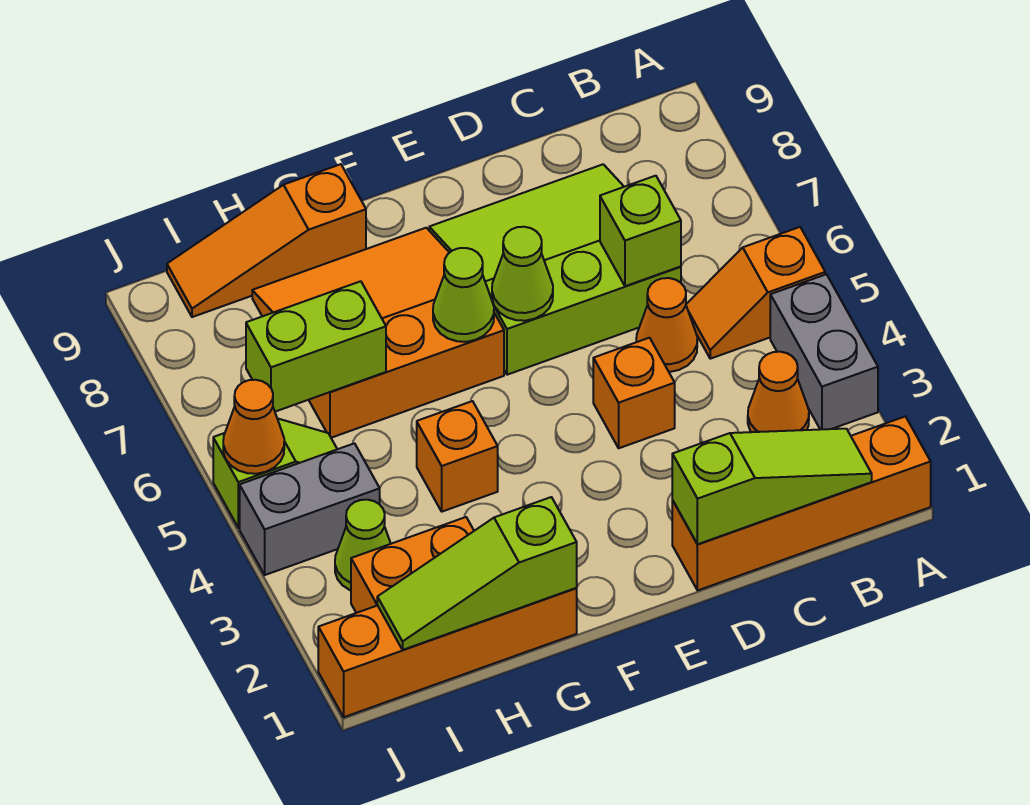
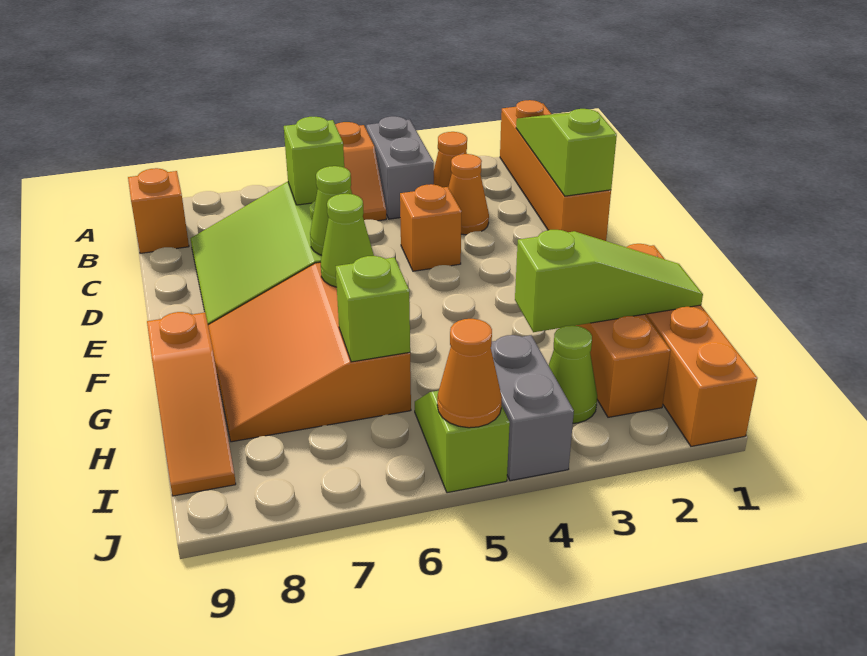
grey brick A3:A4 level 1 -> grey brick A4:B4 level 1
orange cone C5 level 1 -> orange cone C3 level 1
lime slope G1:I1 level 2 top G -> lime slope H1:H3 level 2 top 3
orange brick G4 level 1 -> orange brick B9 level 1
lime brick H6:I6 level 2 -> lime brick H6 level 2

